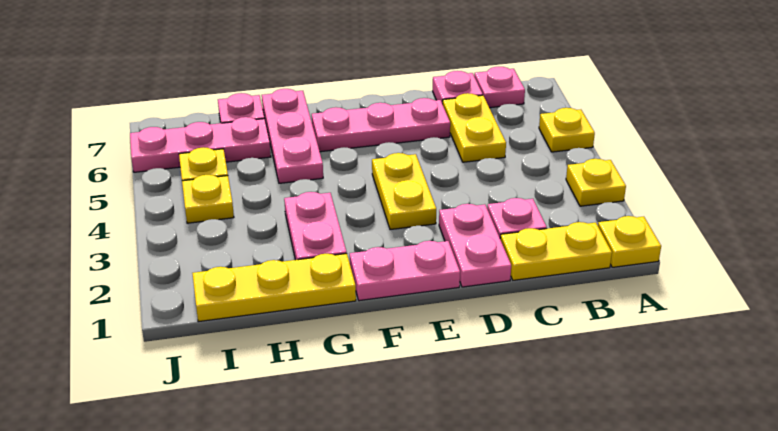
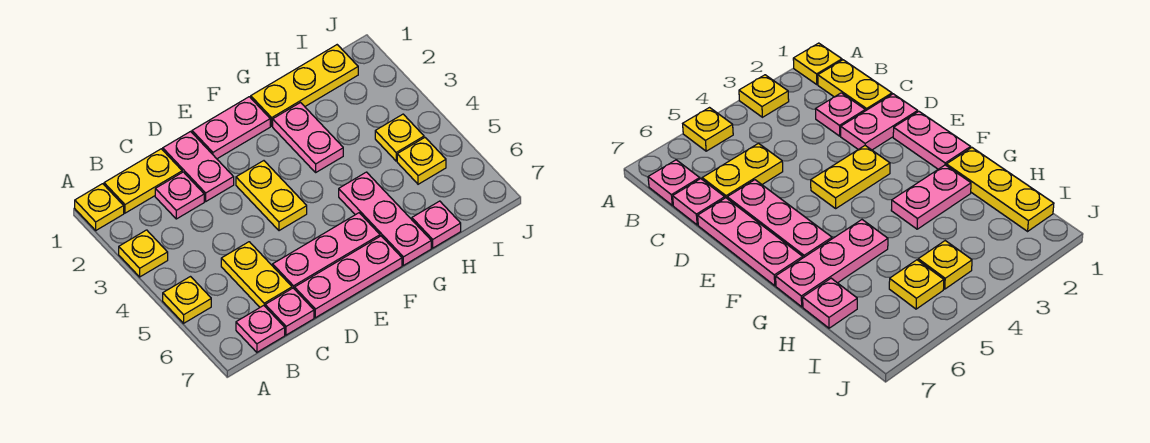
pink plate H6:J6 level 1 -> pink plate D7:F7 level 1

